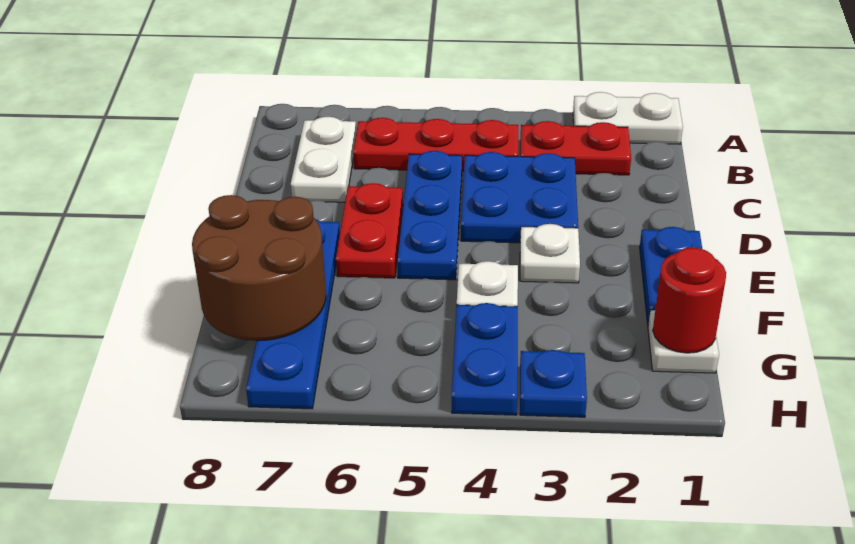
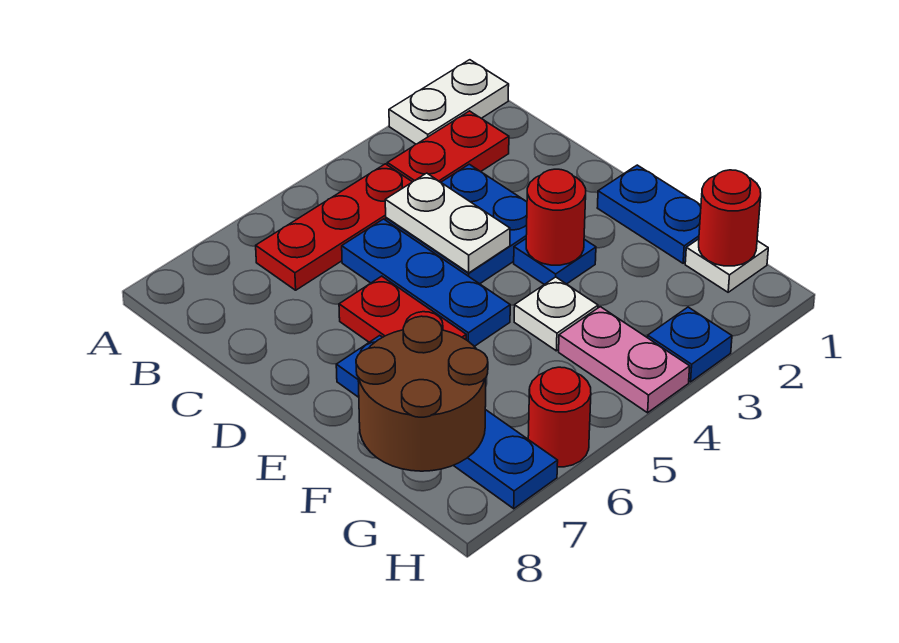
white plate B7:C7 level 1 -> white plate C4:D4 level 2
white plate E3 level 1 -> blue plate E3 level 1
none -> red round brick E3 level 2
blue plate G4:H4 level 1 -> pink plate G4:H4 level 1
none -> red round brick H6 level 1

